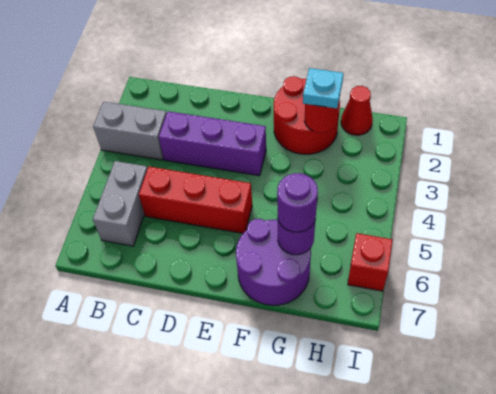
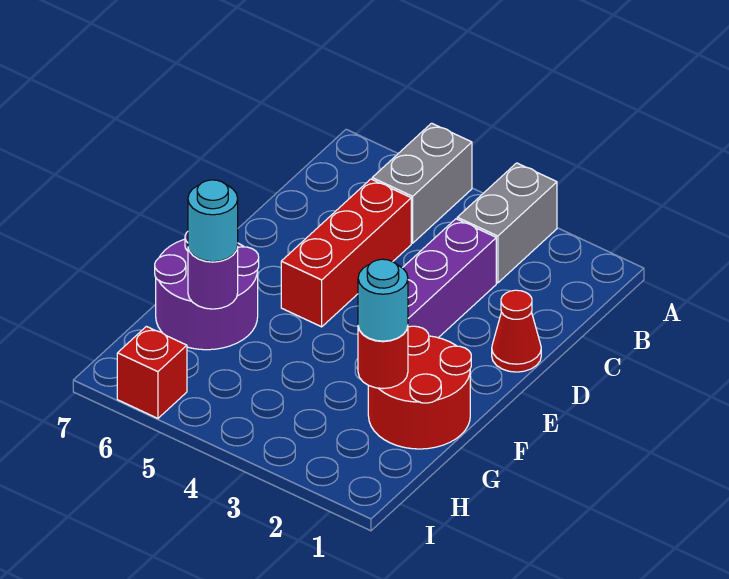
grey brick B5:B6 level 1 -> grey brick A5:B5 level 1
cyan plate G2 level 3 -> cyan round brick G2 level 3
purple round brick G6 level 3 -> cyan round brick G6 level 3
red cone H1 level 1 -> red cone D1 level 1

